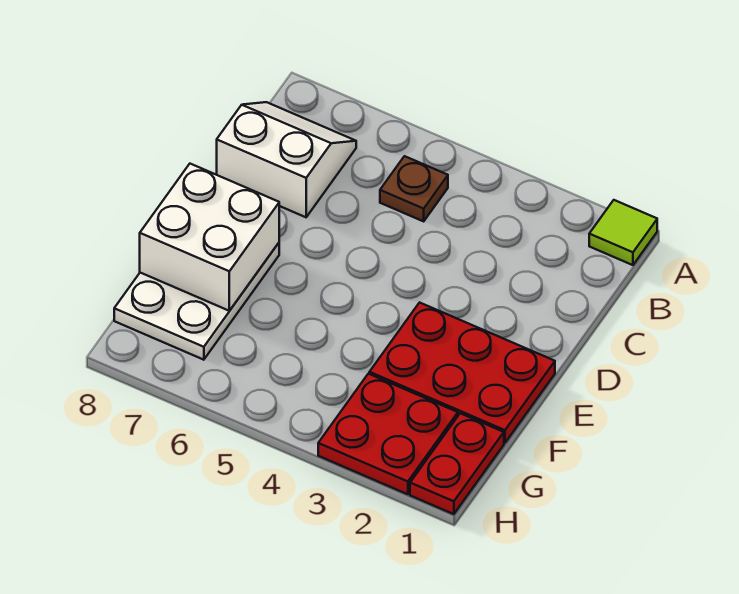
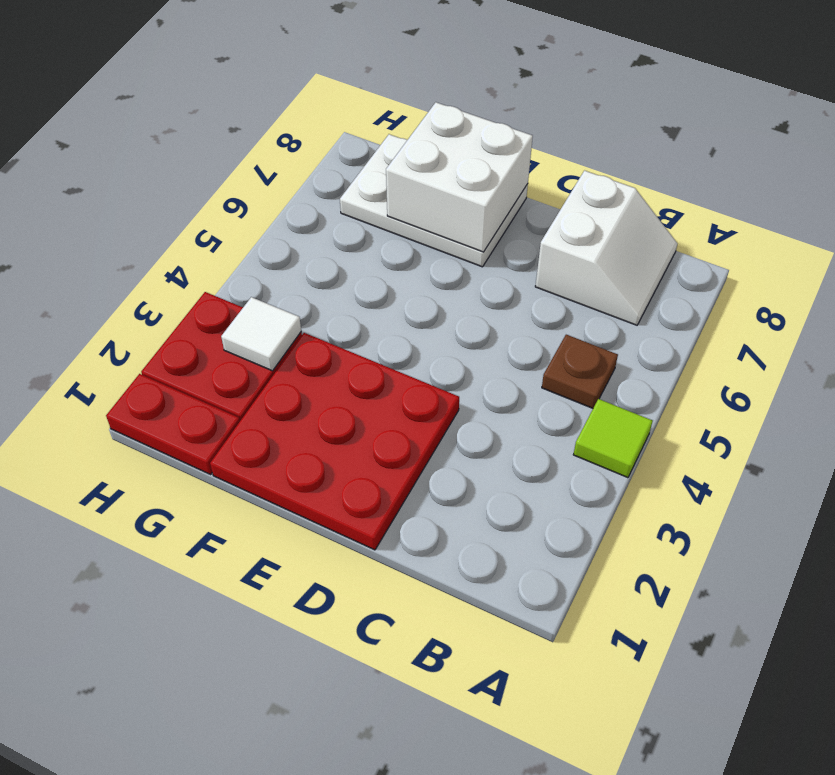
lime tile A1 level 1 -> lime tile A4 level 1
red plate E1:F3 level 1 -> red plate D1:F3 level 1
none -> white tile G3 level 2

